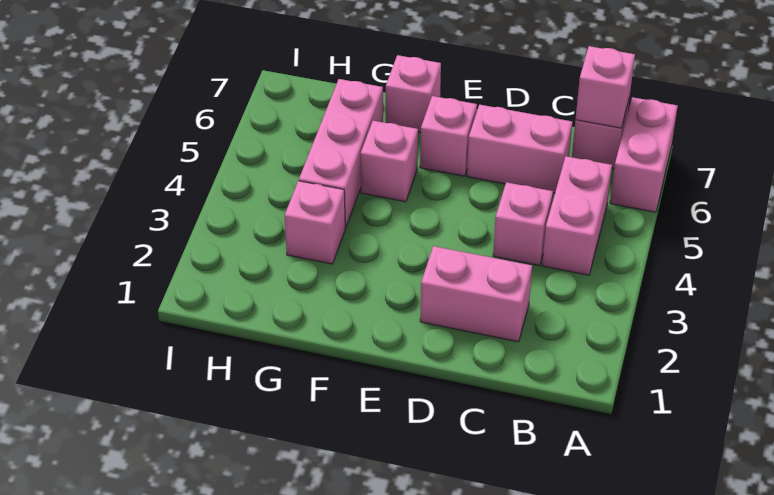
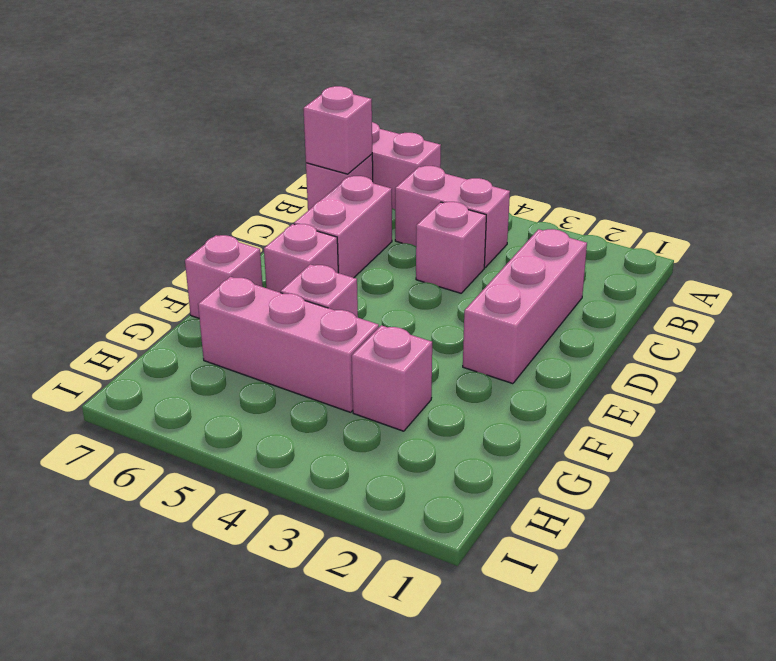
pink brick C2:D2 level 1 -> pink brick C2:E2 level 1

